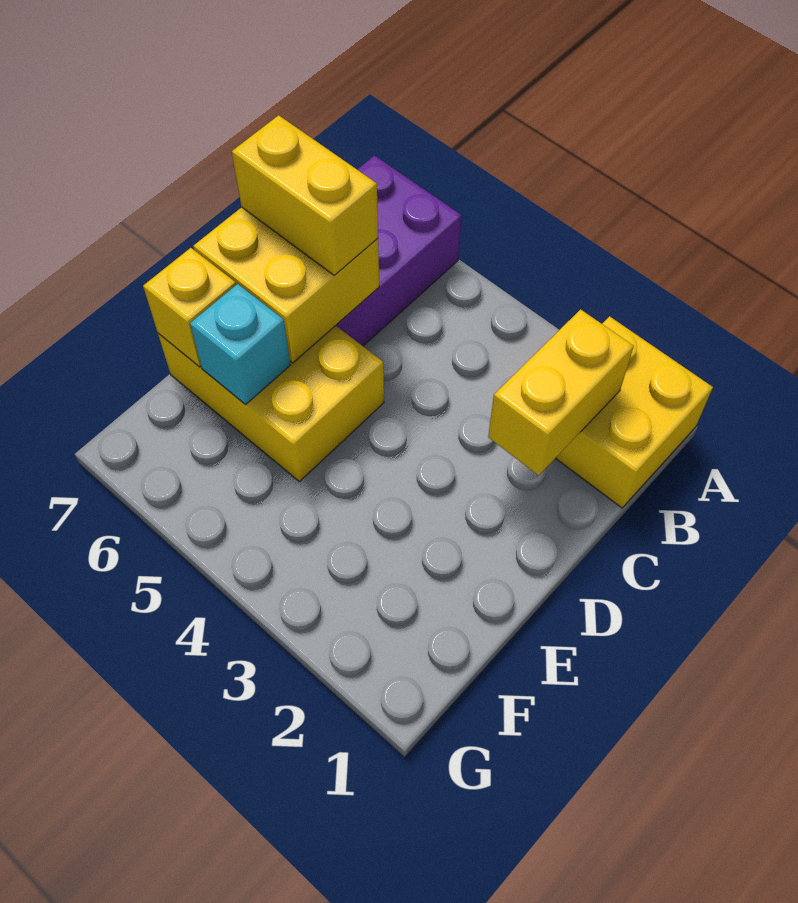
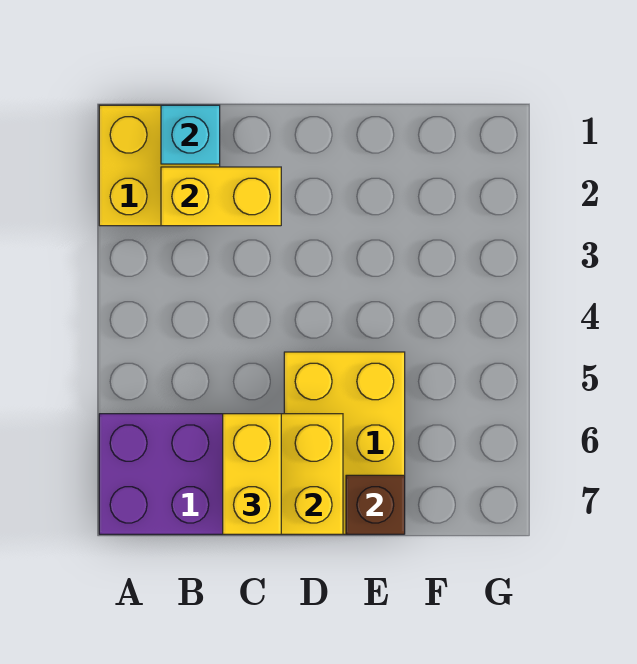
cyan brick E6 level 2 -> cyan brick B1 level 2
yellow brick E7 level 2 -> brown brick E7 level 2

